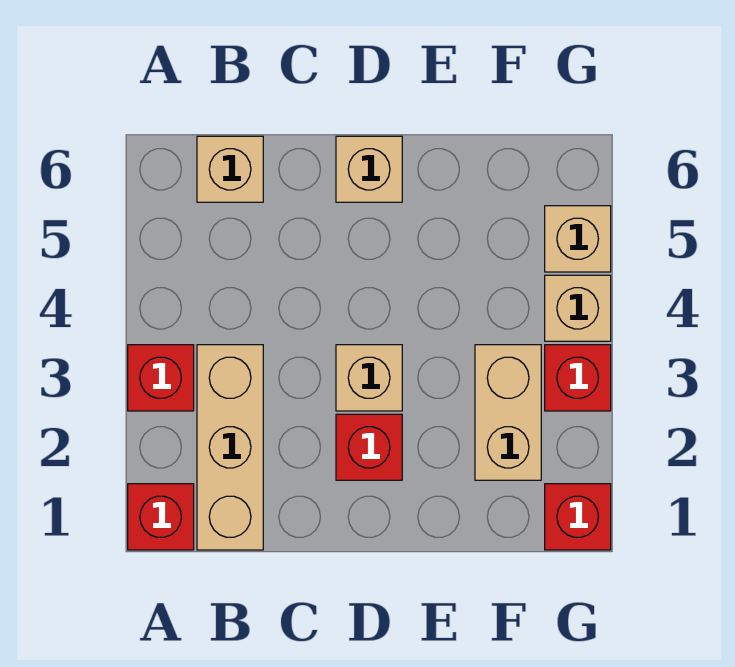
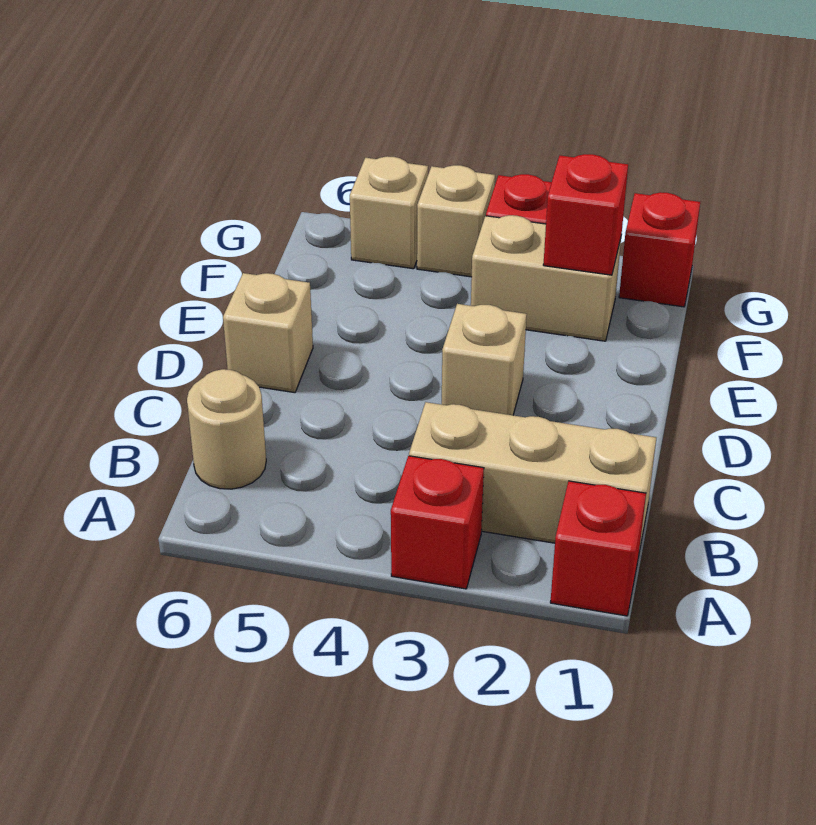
tan brick B6 level 1 -> tan round brick B6 level 1
red brick D2 level 1 -> red brick F2 level 2

